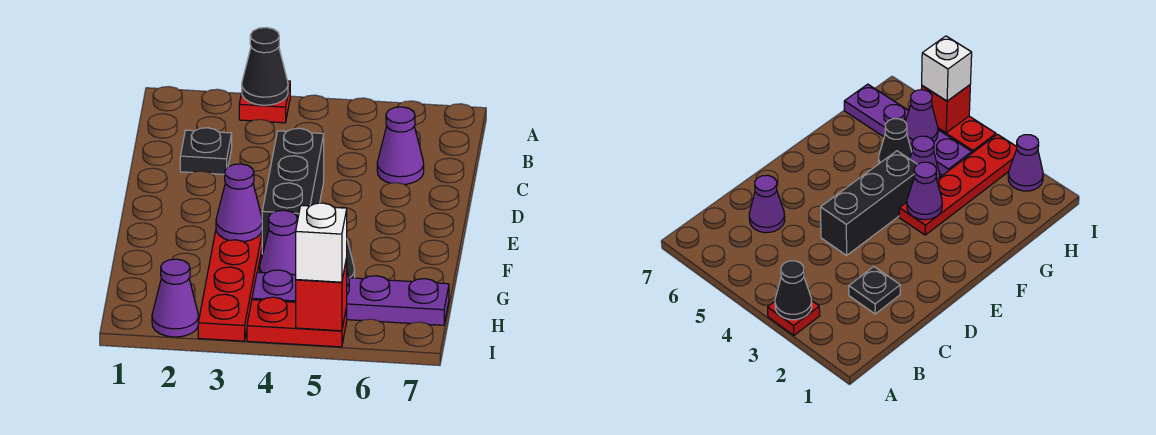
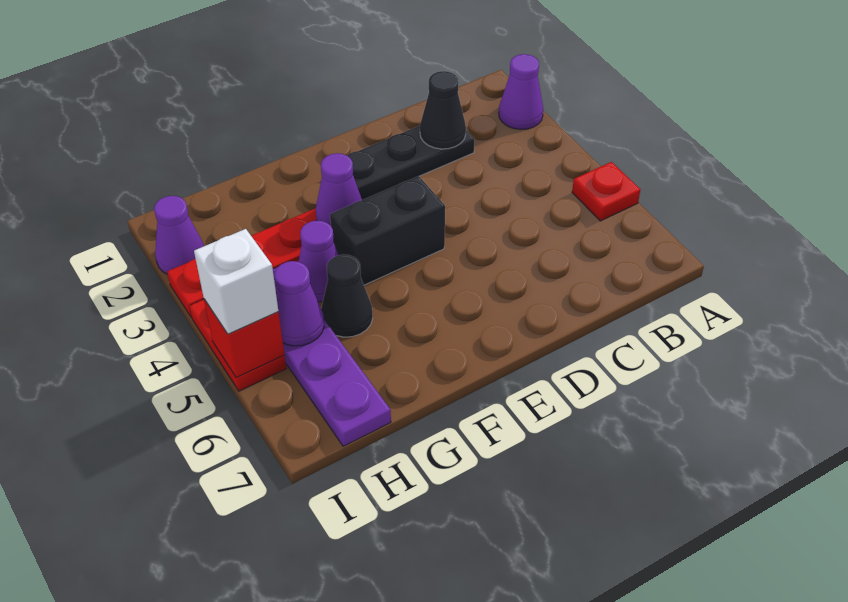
red plate A3 level 1 -> red plate A5 level 1
black cone A3 level 2 -> black cone C2 level 2
black plate C2 level 1 -> black plate C2:E2 level 1
purple cone C6 level 1 -> purple cone A2 level 1
black brick D4:F4 level 1 -> black brick E4:F4 level 1

